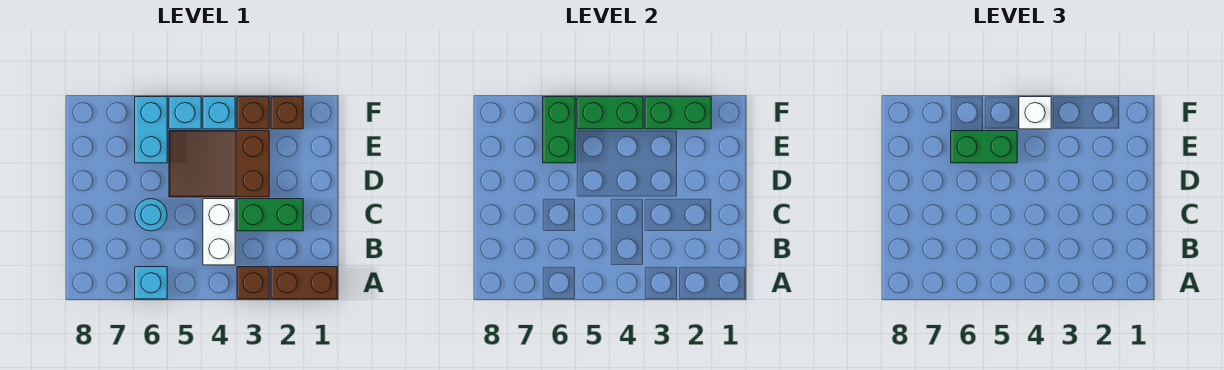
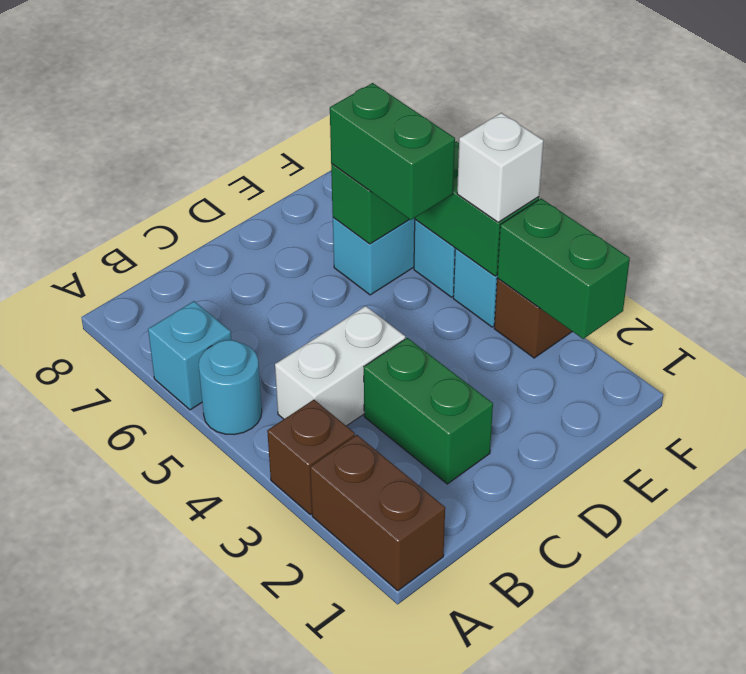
cyan round brick C6 level 1 -> cyan round brick A5 level 1
brown slope D3:E5 level 1 top 3 -> none
brown brick F2 level 1 -> none

